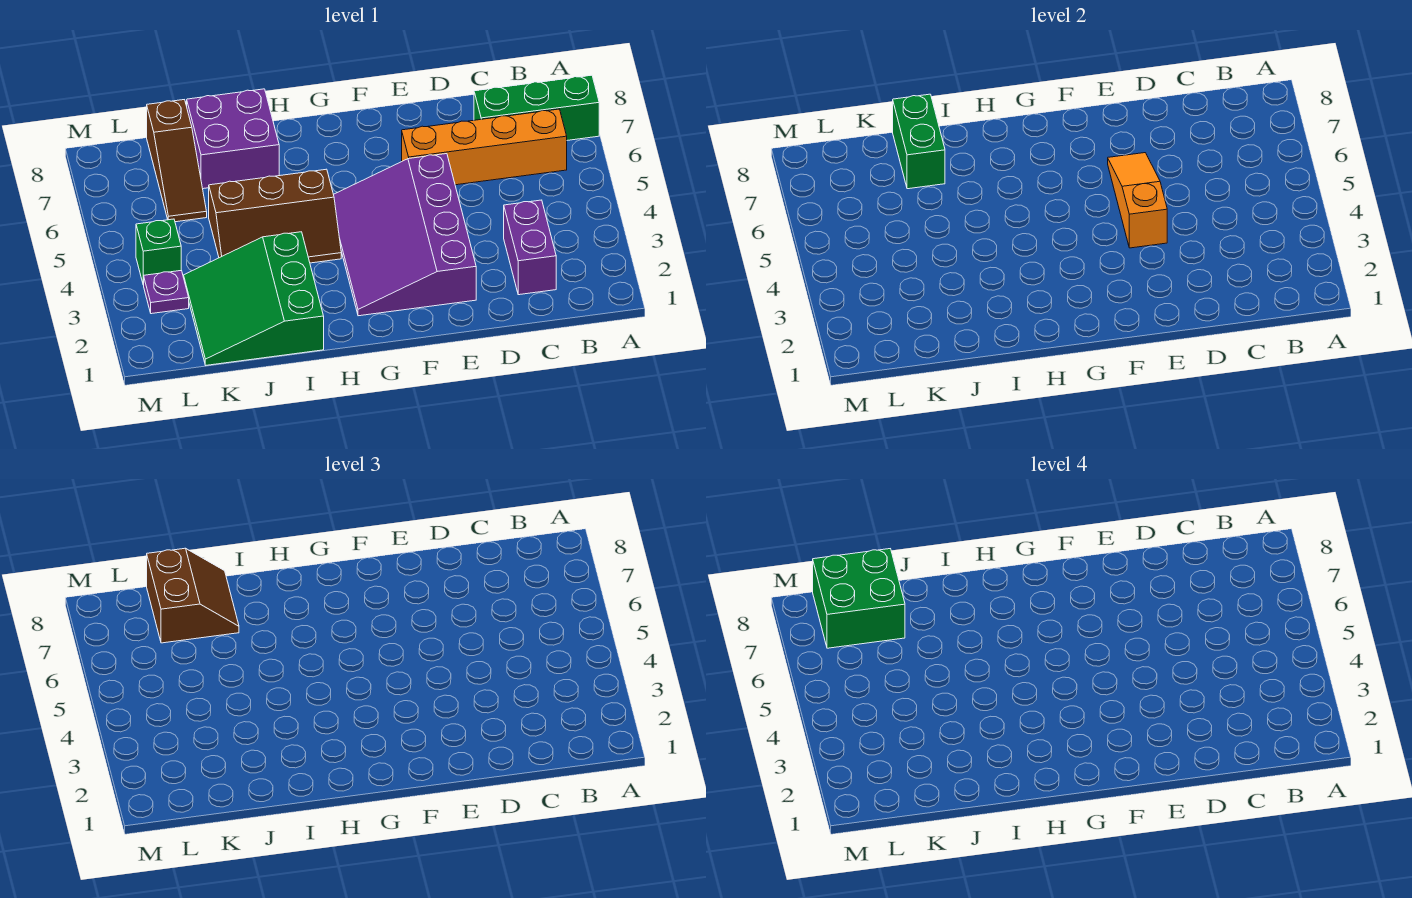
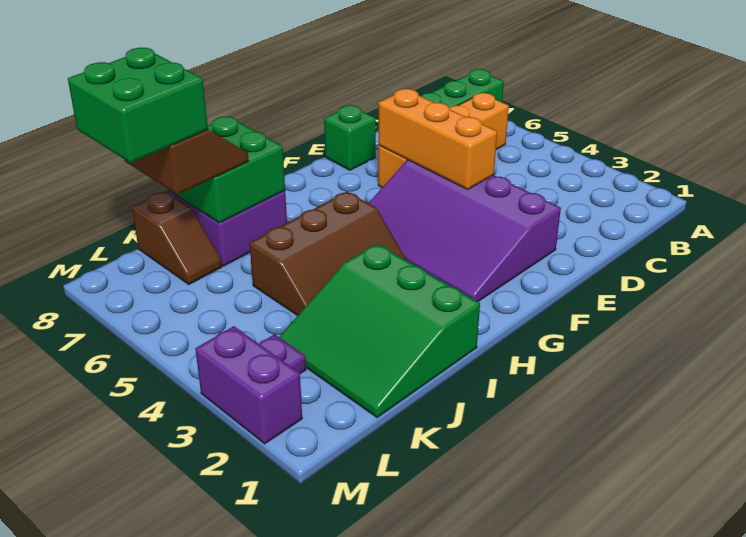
purple brick C2:C3 level 1 -> purple brick M2:M3 level 1
orange slope E4:E6 level 2 top 4 -> orange brick E4:E6 level 2
green brick J7:J8 level 2 -> green brick I7:J8 level 2
brown slope K6:K8 level 1 top 8 -> brown slope K7:K8 level 1 top 8
green brick L4 level 1 -> green brick E8 level 1

